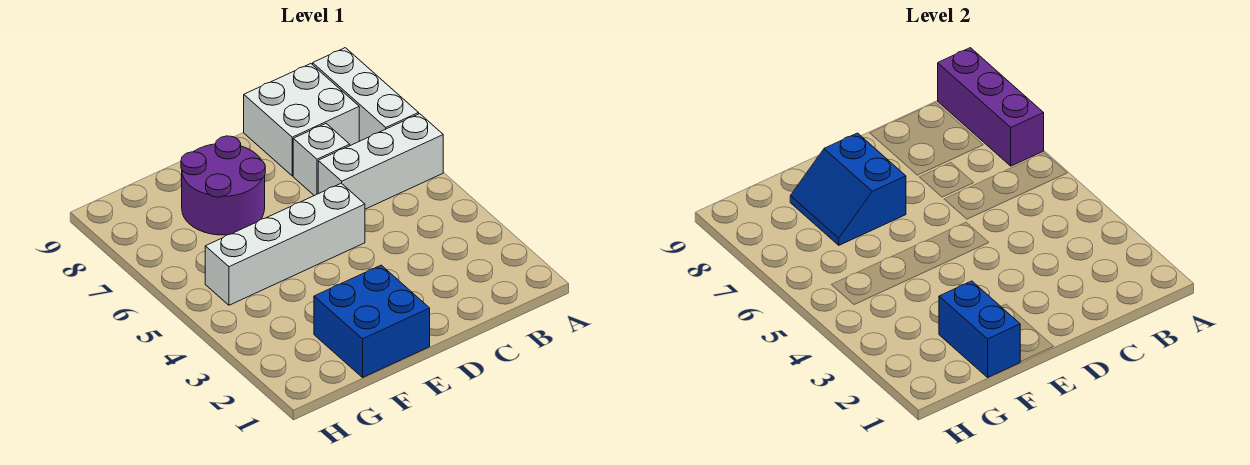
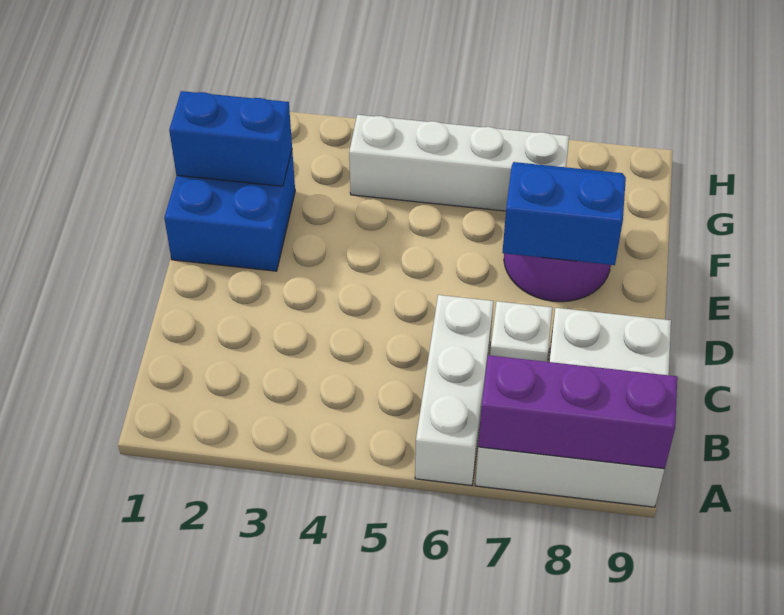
white brick D5:G5 level 1 -> white brick G4:G7 level 1

